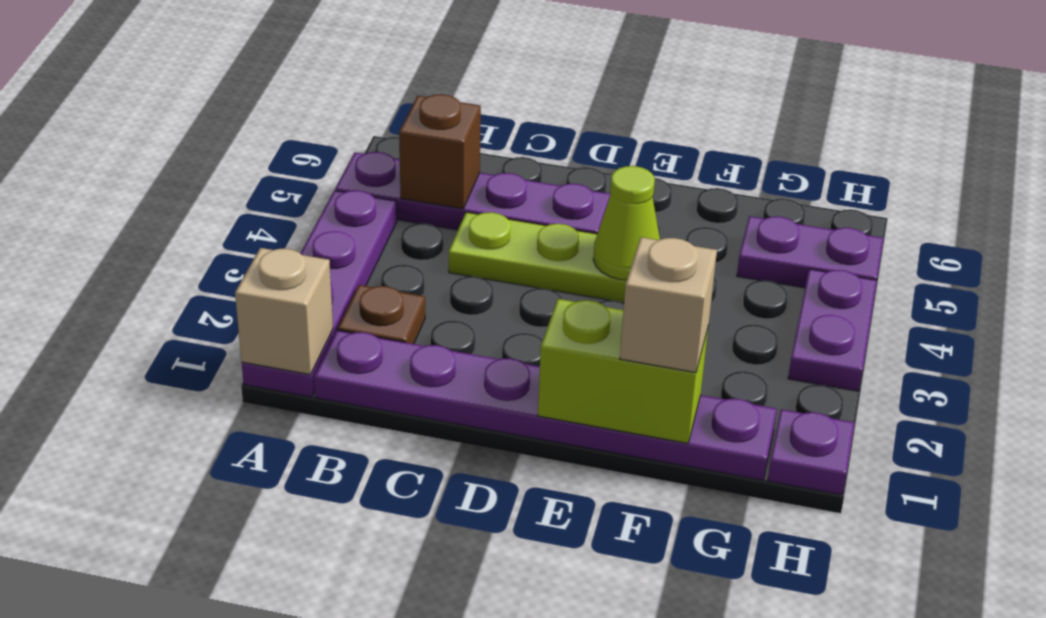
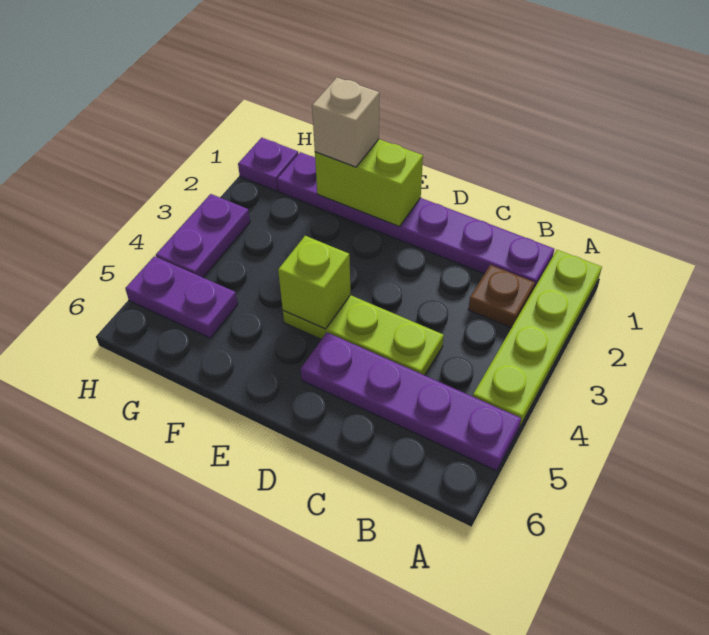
purple plate A1:A4 level 1 -> lime plate A1:A4 level 1
tan brick A1 level 2 -> none
brown brick B5 level 2 -> none
lime cone E4 level 2 -> lime brick E4 level 2

